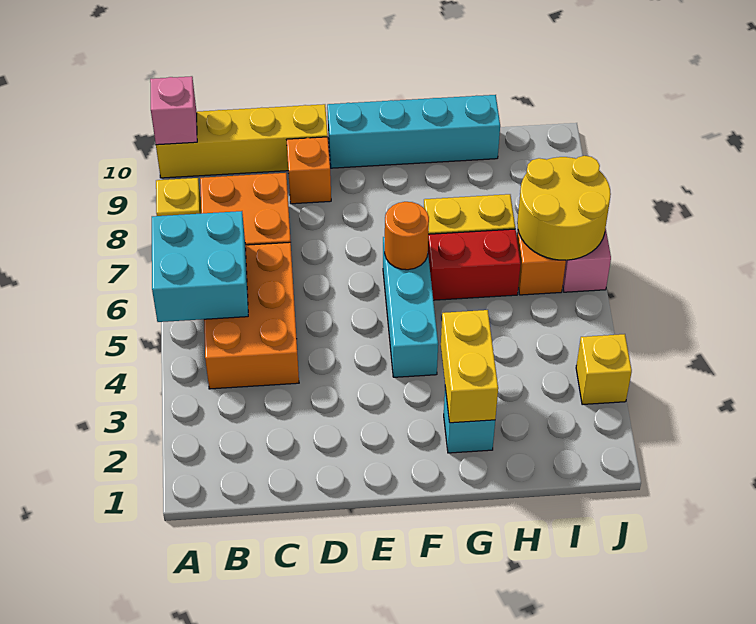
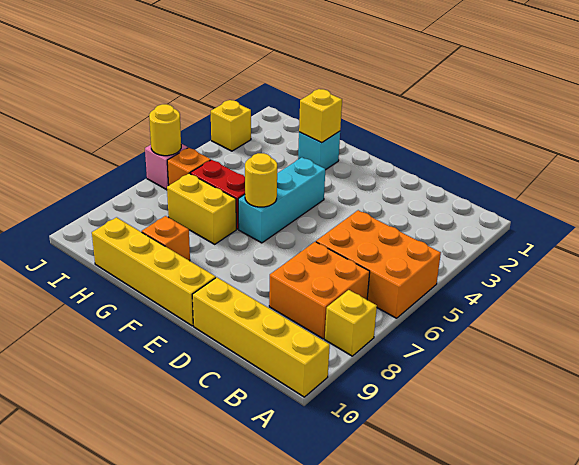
cyan brick A5:B6 level 2 -> none
pink brick A10 level 2 -> none
orange brick B4:C6 level 1 -> orange brick A5:C6 level 1
orange brick D9 level 1 -> orange brick G9 level 1
cyan brick E10:H10 level 1 -> yellow brick E10:H10 level 1
orange round brick F6 level 2 -> yellow round brick F6 level 2
yellow brick G2:G3 level 2 -> yellow brick G2 level 2
yellow round brick I6:J7 level 2 -> yellow round brick J6 level 2

